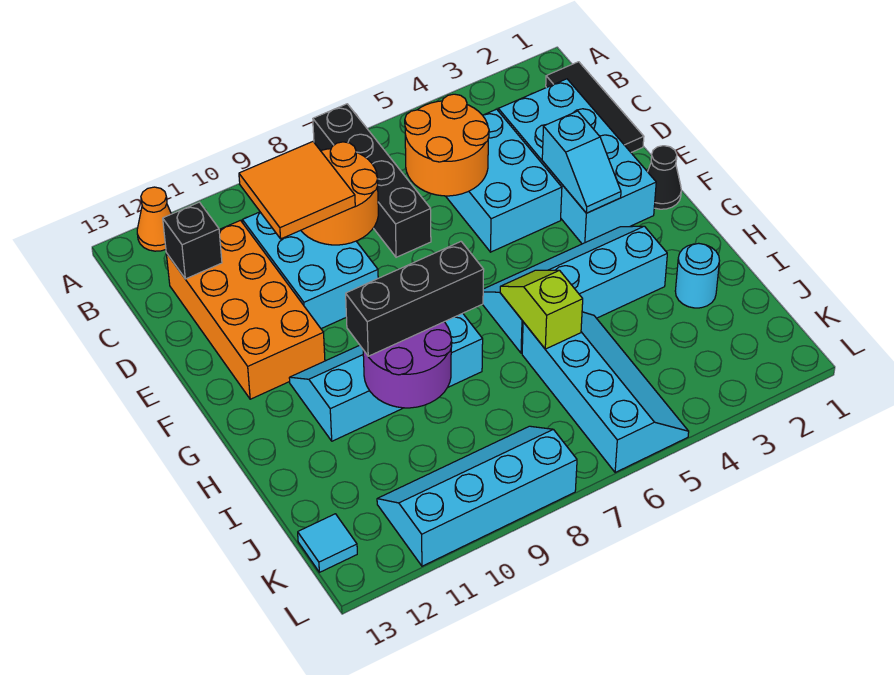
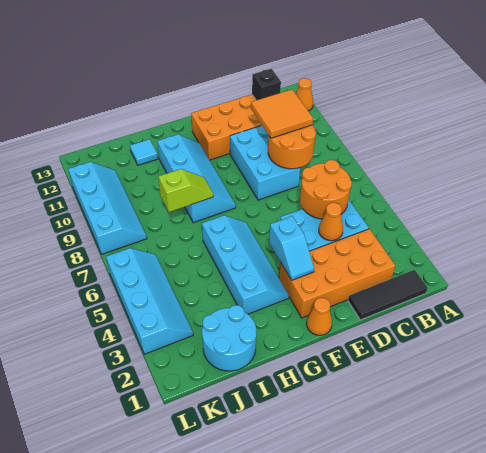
black brick A7:D7 level 1 -> none
cyan brick C2:F3 level 1 -> orange brick C2:F3 level 1
cyan brick C9:E10 level 1 -> cyan brick D8:E10 level 1
none -> orange cone D4 level 2
cyan slope E3:F3 level 2 top E -> cyan slope F3:F4 level 2 top 4
black cone F1 level 1 -> orange cone F1 level 1
lime slope H6:I6 level 2 top I -> lime slope H8:I8 level 2 top I
black brick H8:H10 level 3 -> none
purple round brick H9:I10 level 2 -> none
cyan round brick I2 level 1 -> cyan round brick I1:J2 level 1
cyan slope I5:L6 level 1 top 6 -> cyan slope K3:L6 level 1 top L
cyan tile K13 level 1 -> cyan tile I12 level 1

